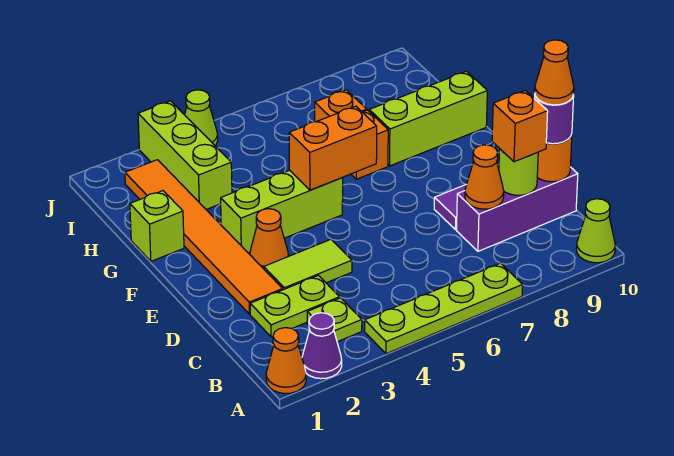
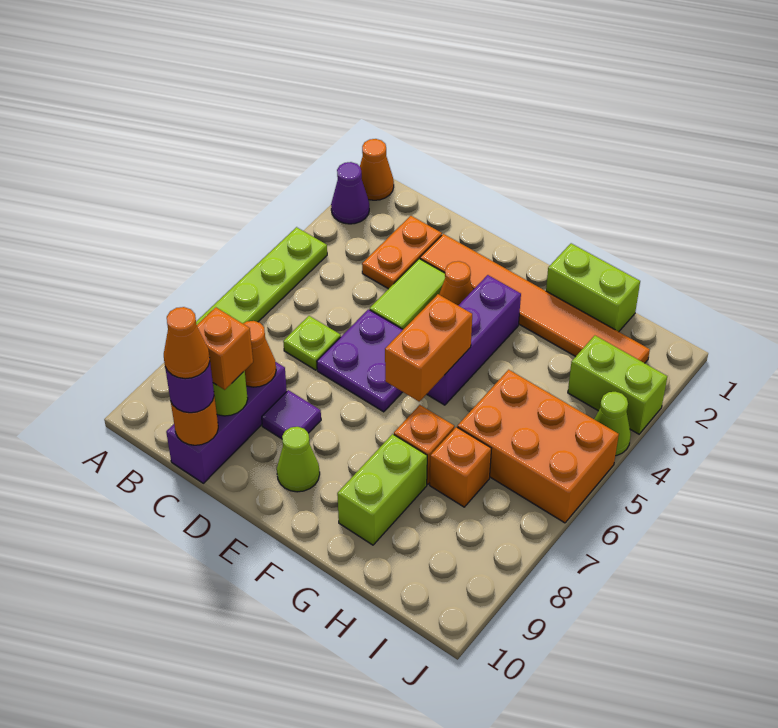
lime cone A10 level 1 -> lime cone E9 level 1
lime plate B3 level 1 -> lime plate C6 level 1
lime plate C2:C3 level 1 -> orange plate C2:C3 level 1
none -> purple plate D5:E6 level 1
lime brick F3:F5 level 1 -> purple brick F3:F5 level 1
lime brick G1 level 1 -> lime brick G1:H1 level 1
lime brick G8:G10 level 1 -> lime brick G8:G9 level 1
lime brick H3:J3 level 1 -> lime brick I3:J3 level 1
none -> orange brick H5:J6 level 1

